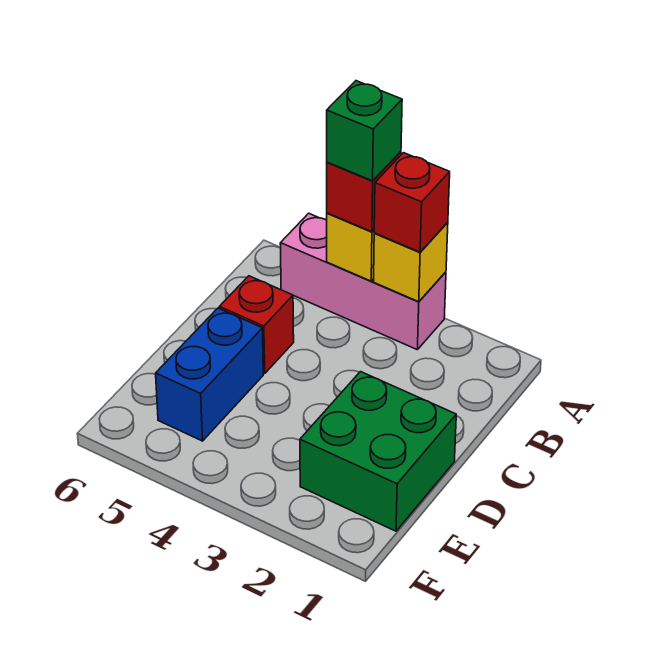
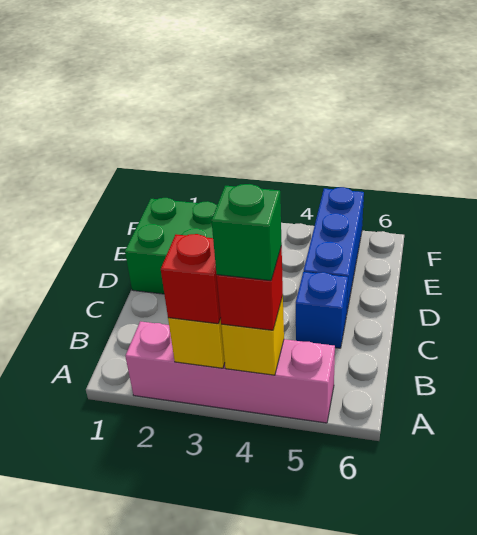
pink brick A3:A5 level 1 -> pink brick A2:A5 level 1
red brick C5 level 1 -> blue brick C5 level 1
blue brick D5:E5 level 1 -> blue brick D5:F5 level 1

